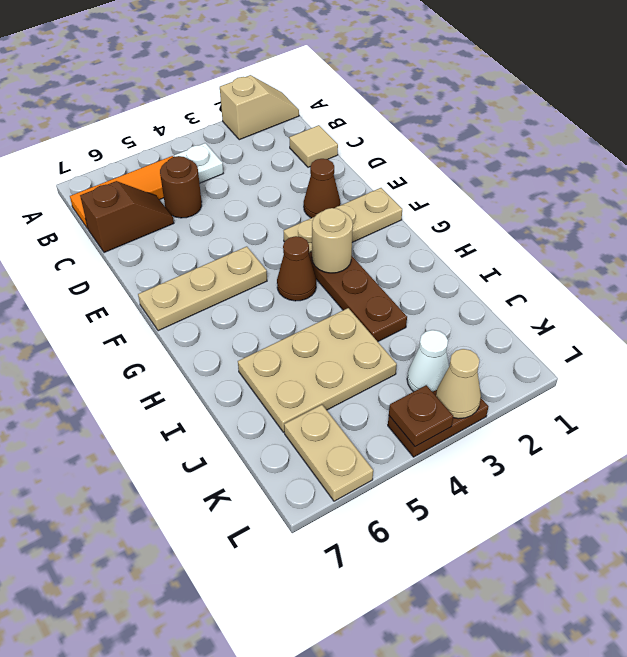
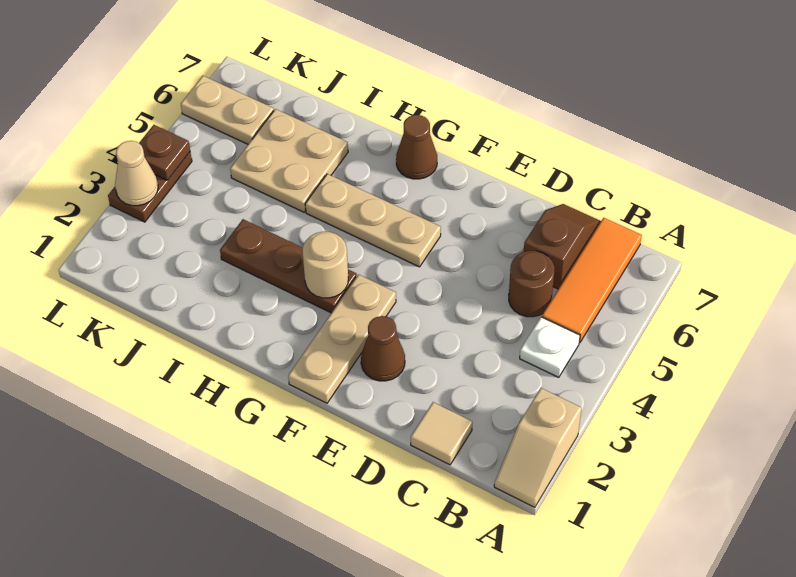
brown slope C6:C7 level 1 top 7 -> brown slope C6:C7 level 1 top 6
tan plate F5:F7 level 1 -> tan plate F5:H5 level 1
brown cone G4 level 1 -> brown cone G7 level 1
tan plate I4:J6 level 1 -> tan plate I5:J6 level 1
white cone K3 level 1 -> none

